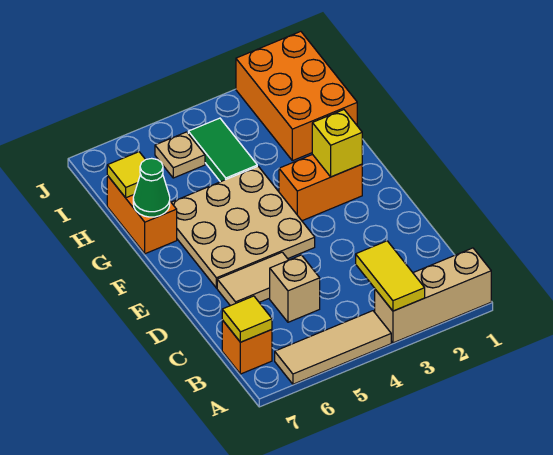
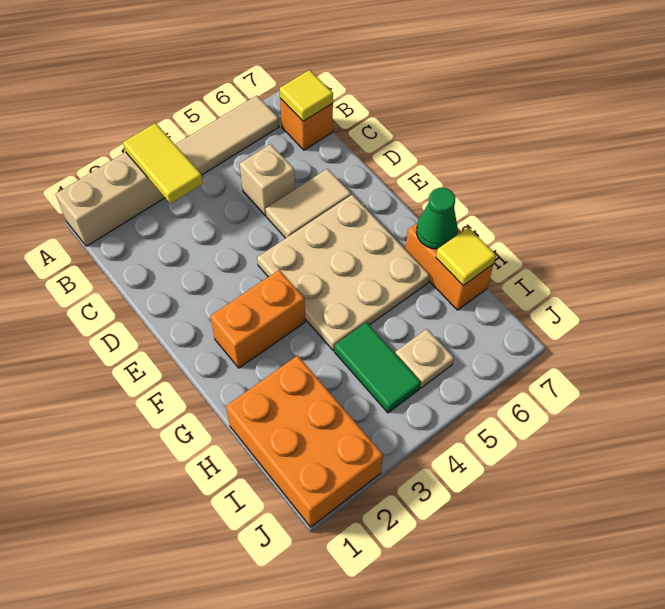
yellow brick F2 level 2 -> none

